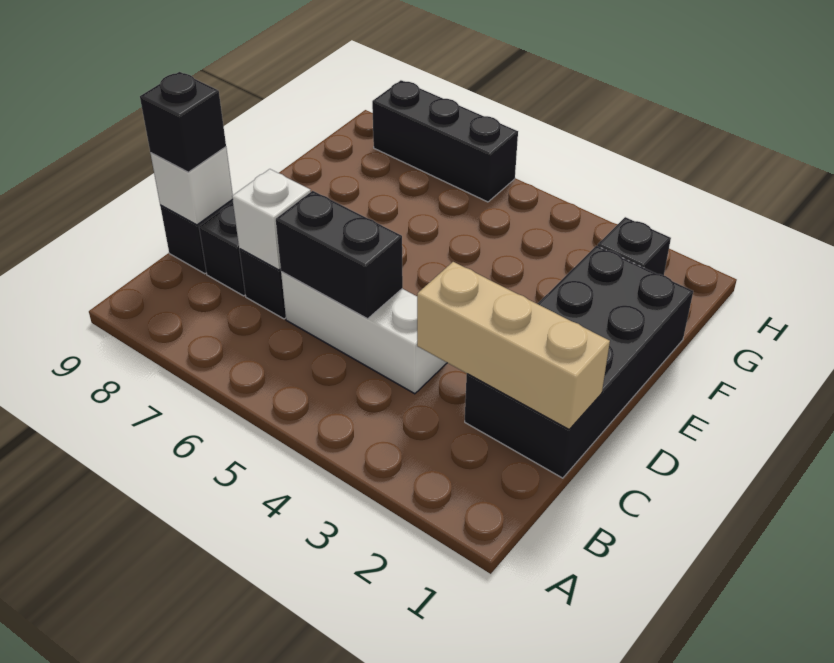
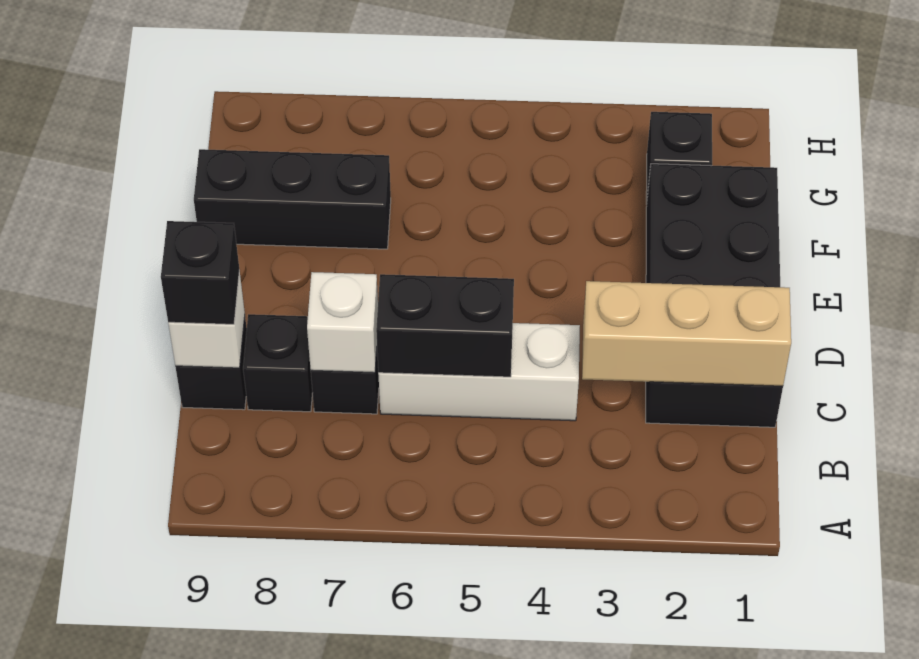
black brick H6:H8 level 1 -> black brick F7:F9 level 1

